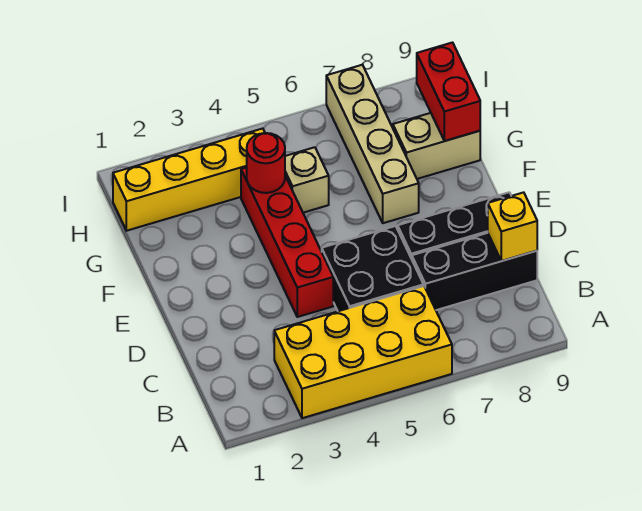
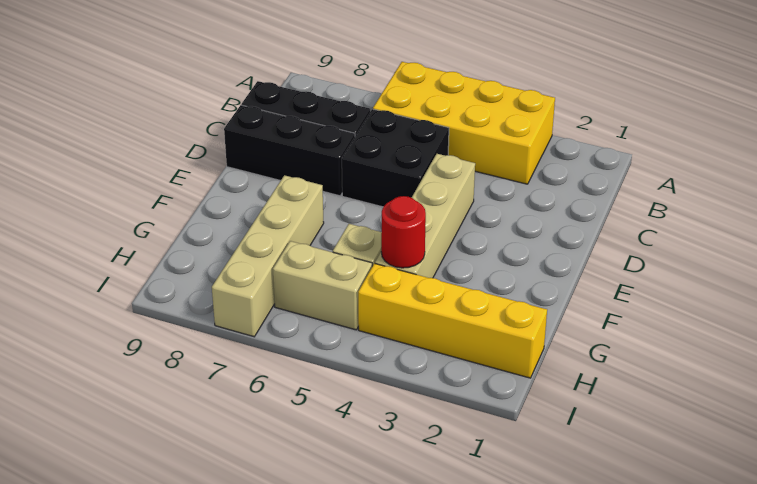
yellow brick C9 level 2 -> none
red brick D4:G4 level 1 -> tan brick D4:G4 level 1
tan brick G8:G9 level 1 -> tan brick H5:H6 level 1
red brick G9:H9 level 2 -> none

